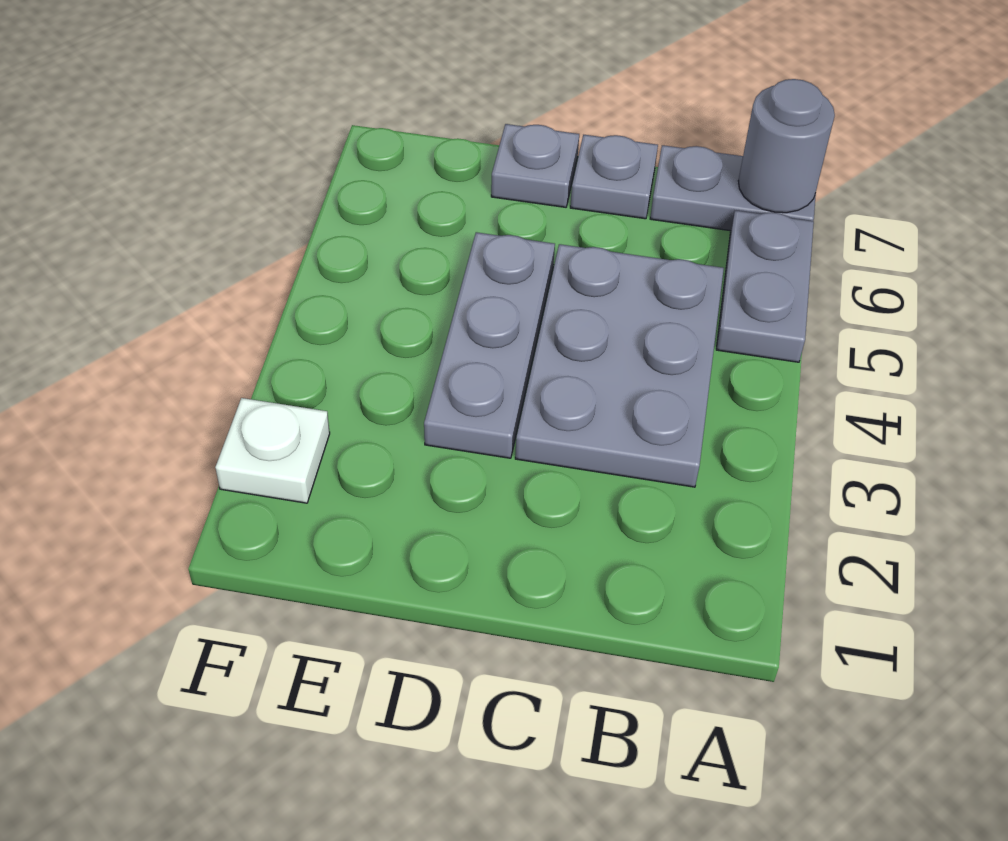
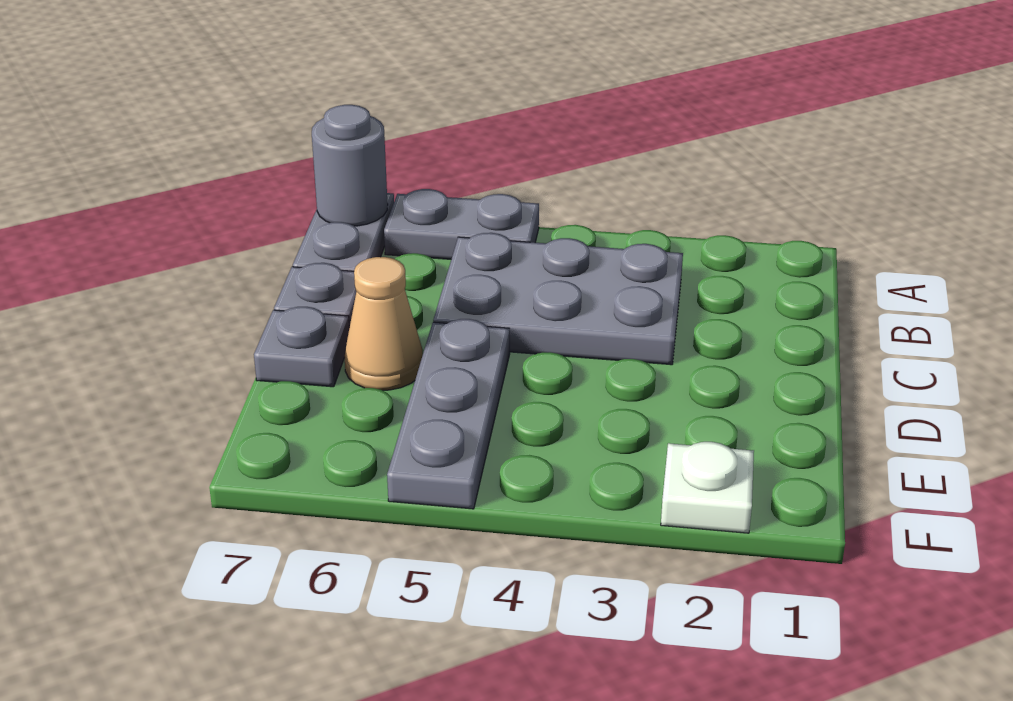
grey plate D3:D5 level 1 -> grey plate D5:F5 level 1
none -> tan cone D6 level 1

